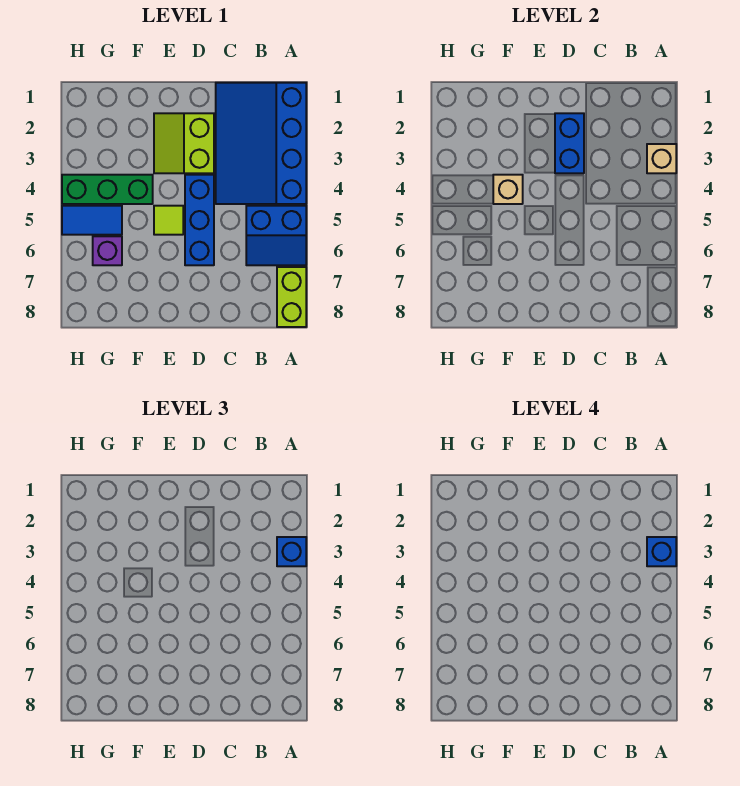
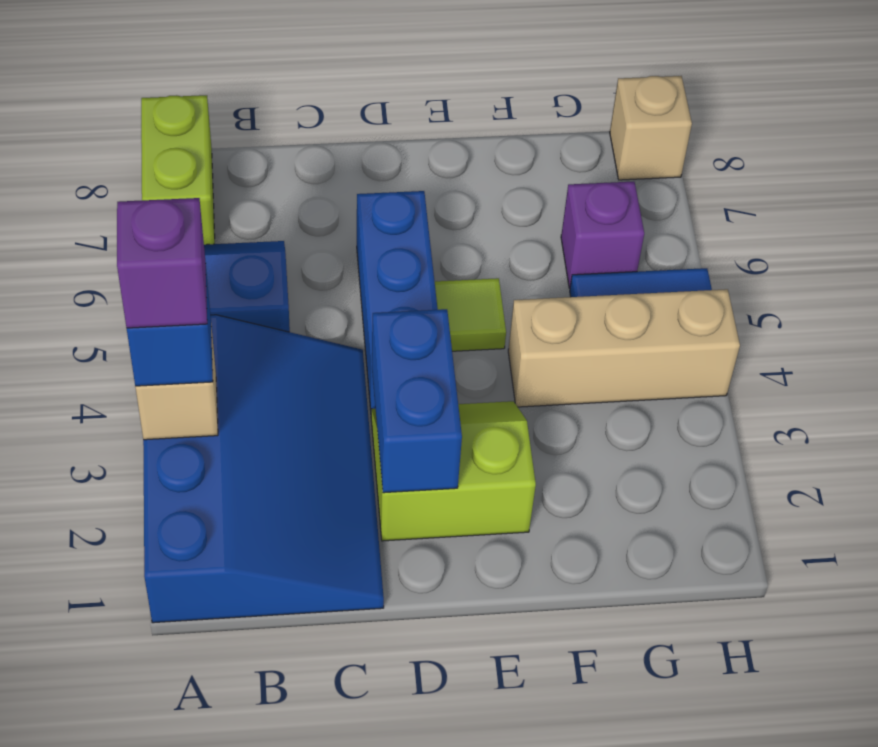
blue brick A3 level 4 -> purple brick A3 level 4
lime slope D2:E3 level 1 top D -> lime slope D2:E3 level 1 top 2
green brick F4:H4 level 1 -> tan brick F4:H4 level 1
tan brick F4 level 2 -> tan brick H8 level 1

